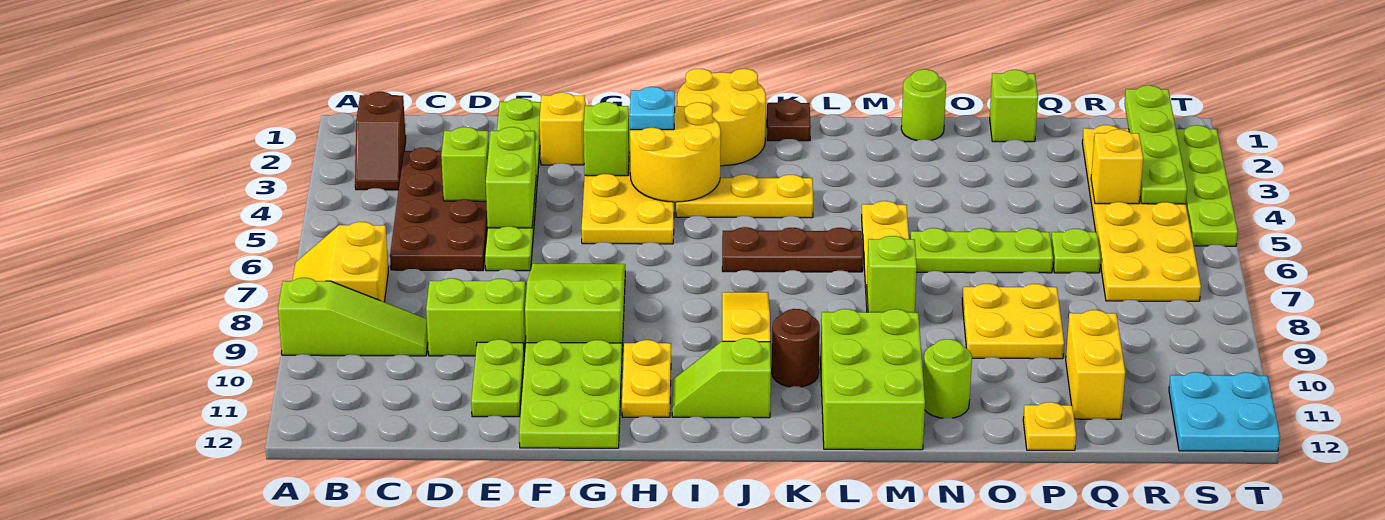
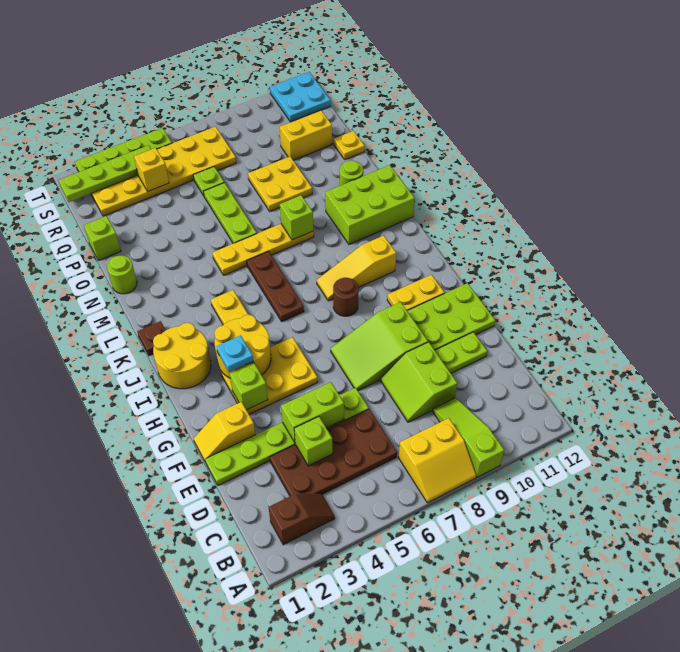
lime slope I11:J11 level 1 top J -> none
brown round brick K10 level 1 -> brown round brick I8 level 1

